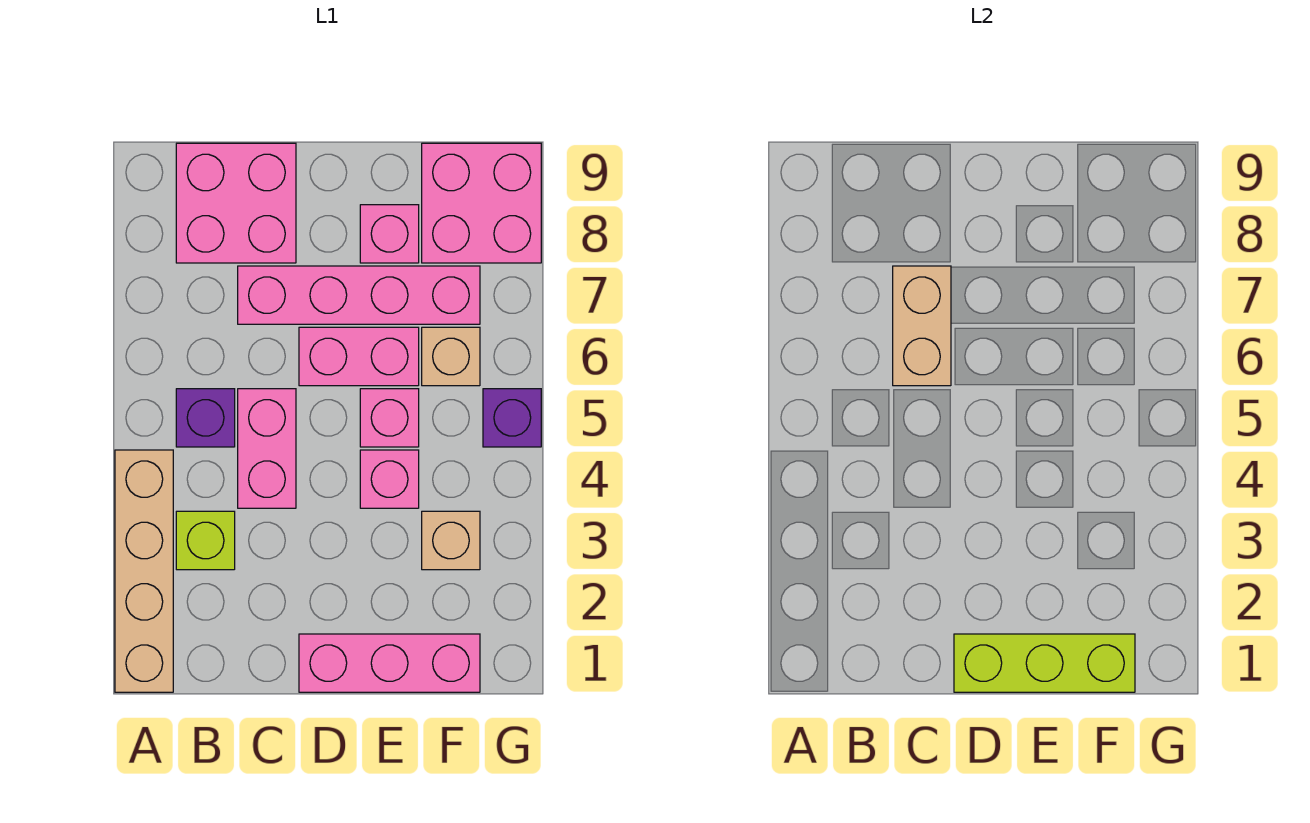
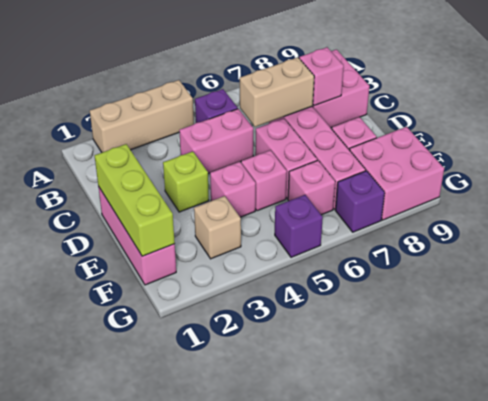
tan brick A1:A4 level 1 -> tan brick A2:A4 level 1
lime brick B3 level 1 -> lime brick D3 level 1
none -> pink brick C8 level 2
tan brick F6 level 1 -> pink brick F6 level 1
none -> purple brick G7 level 1

